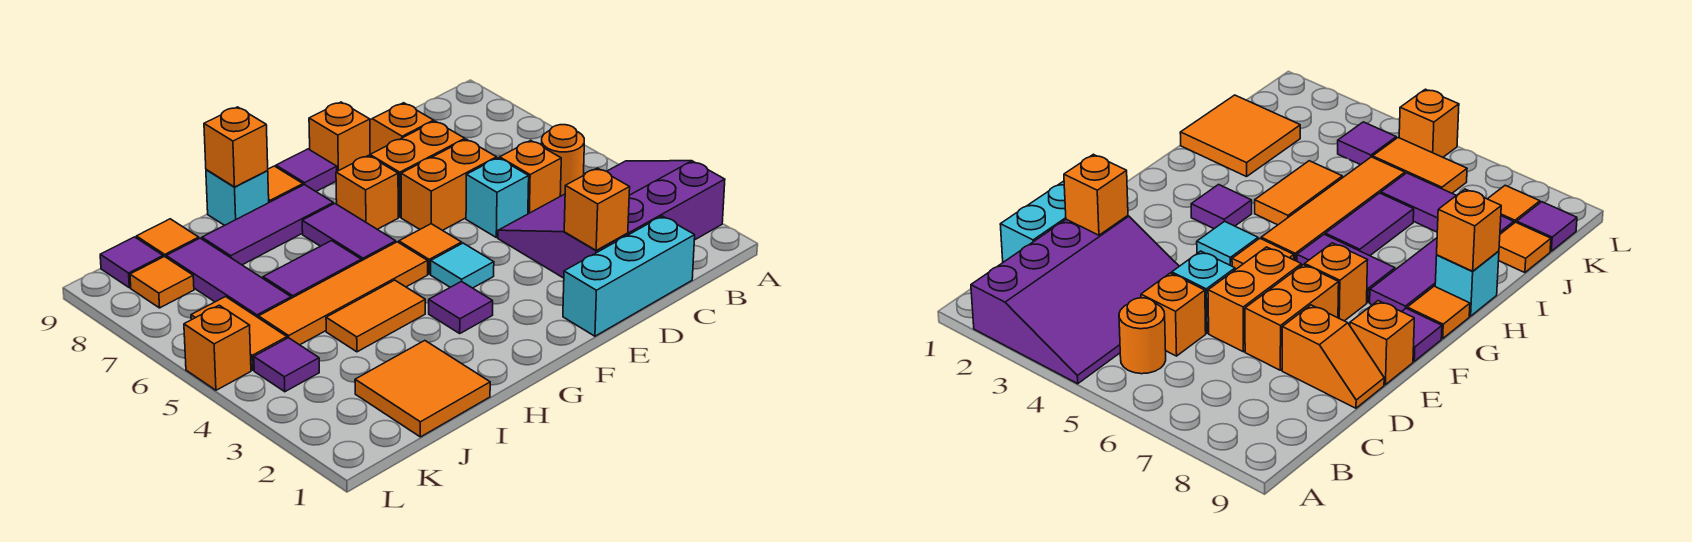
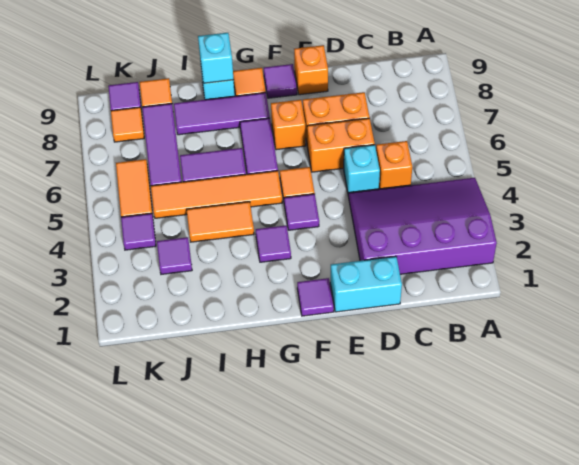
orange round brick B5 level 1 -> none
cyan brick C1:E1 level 1 -> cyan brick D1:E1 level 1
orange brick D2 level 2 -> none
orange slope D8:D9 level 1 top 8 -> none
none -> purple tile F1 level 1
cyan tile F4 level 1 -> purple tile F4 level 1
orange brick H9 level 2 -> cyan brick H9 level 2
orange tile I1:J2 level 1 -> none
none -> purple tile J3 level 1
orange brick L5 level 1 -> none

